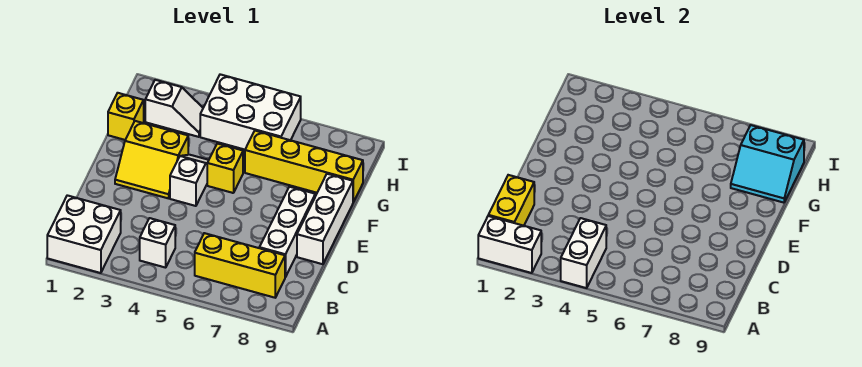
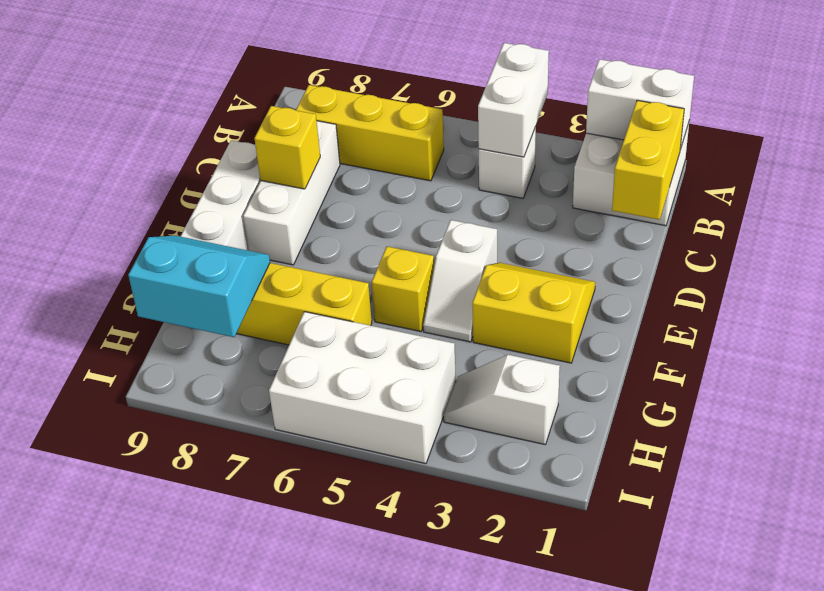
yellow brick G1 level 1 -> yellow brick D8 level 2

